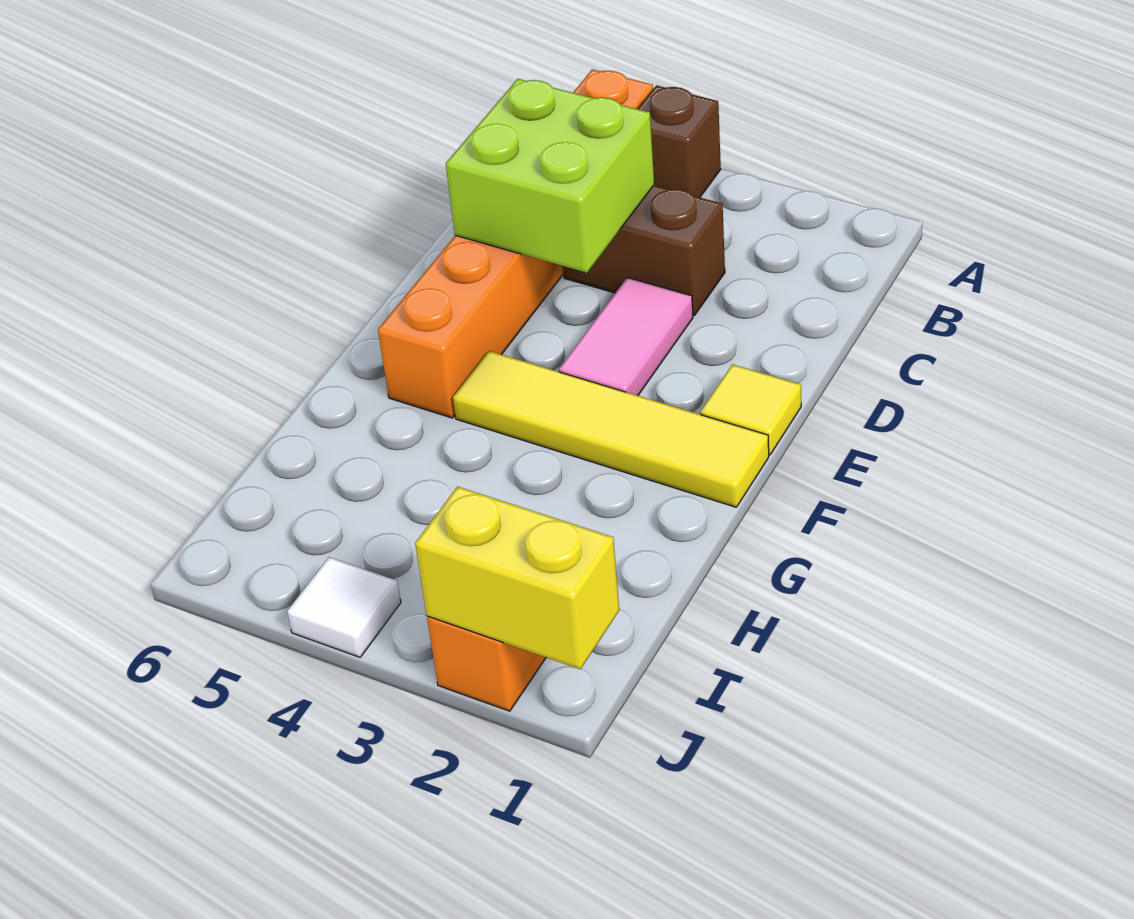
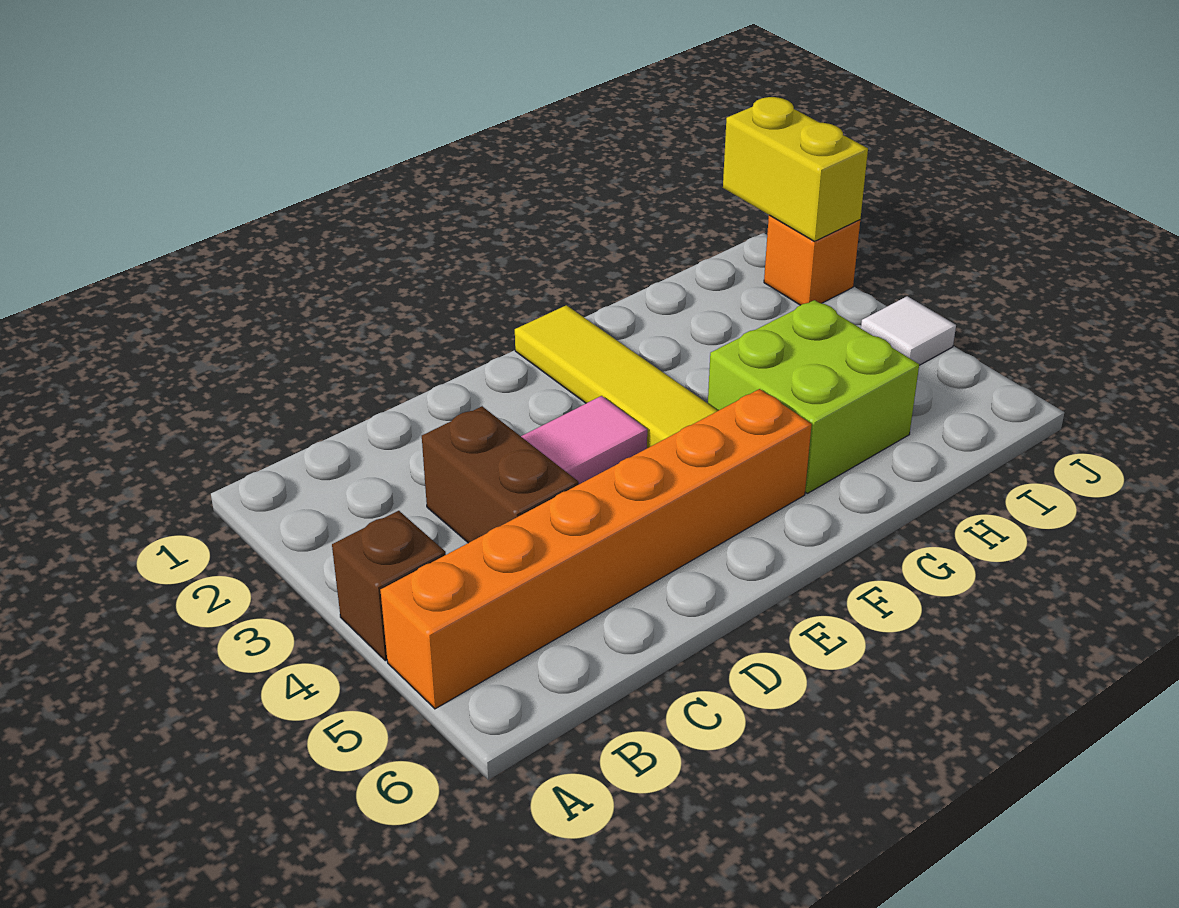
lime brick C4:D5 level 2 -> lime brick G4:H5 level 1
yellow tile E1 level 1 -> none

